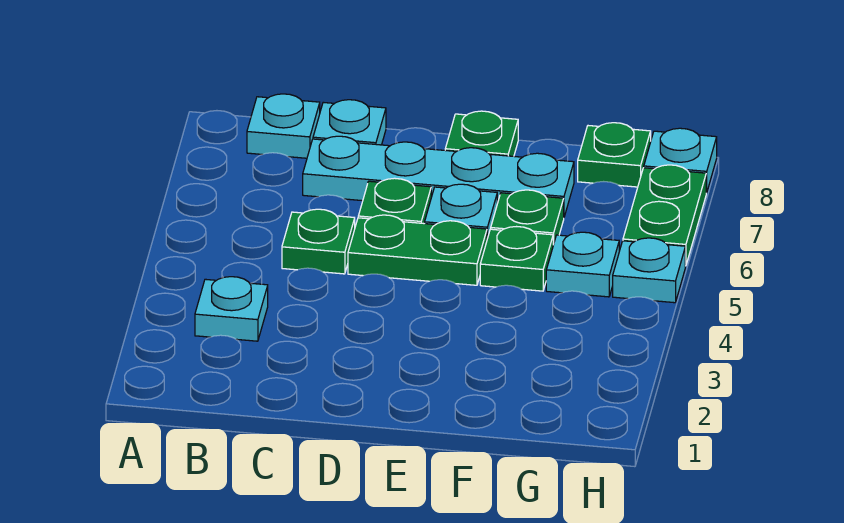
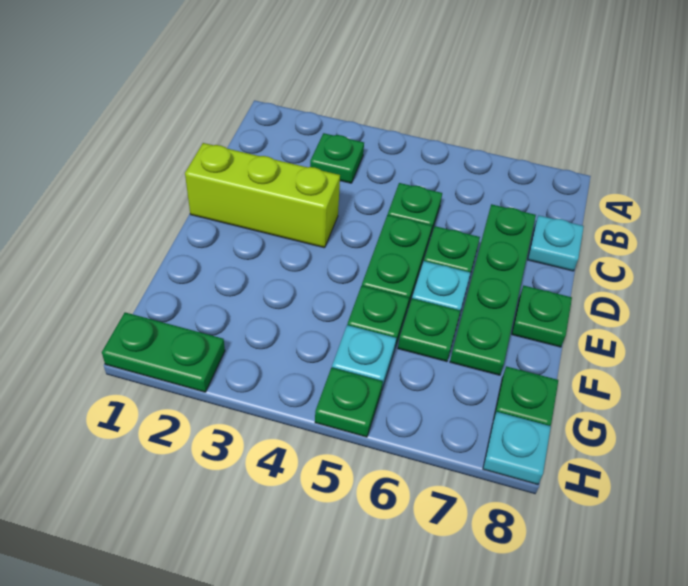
cyan plate B3 level 1 -> green plate B3 level 1
cyan plate B8 level 1 -> none
cyan plate C7:F7 level 1 -> green plate C7:F7 level 1
none -> lime brick D1:D3 level 1
cyan plate H5 level 1 -> green plate H5 level 1
green plate H6:H7 level 1 -> green plate H1:H2 level 1

